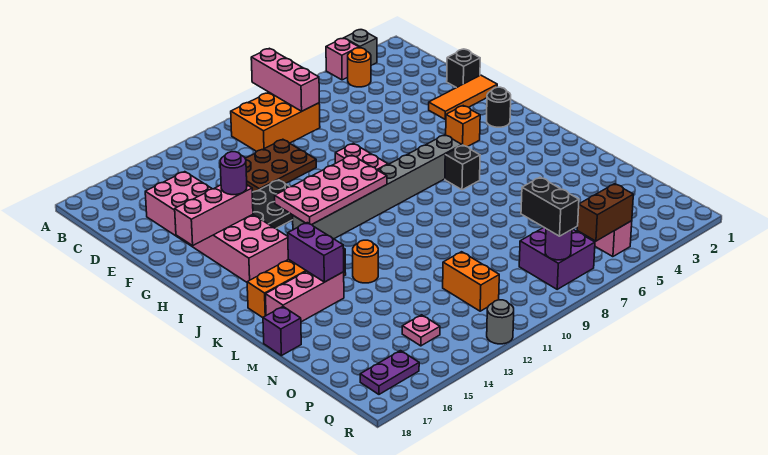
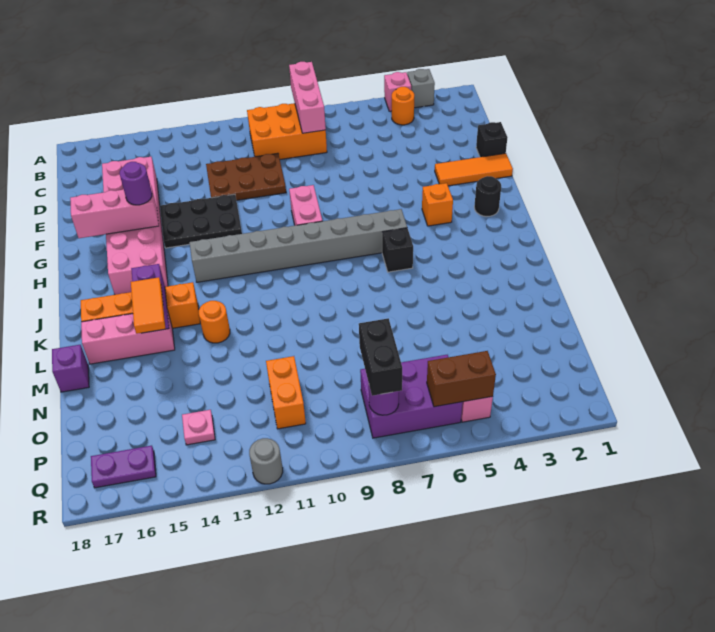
pink plate H10:I13 level 2 -> none
none -> orange tile L15:M15 level 3
purple brick P7:Q8 level 1 -> purple brick P6:Q8 level 1

